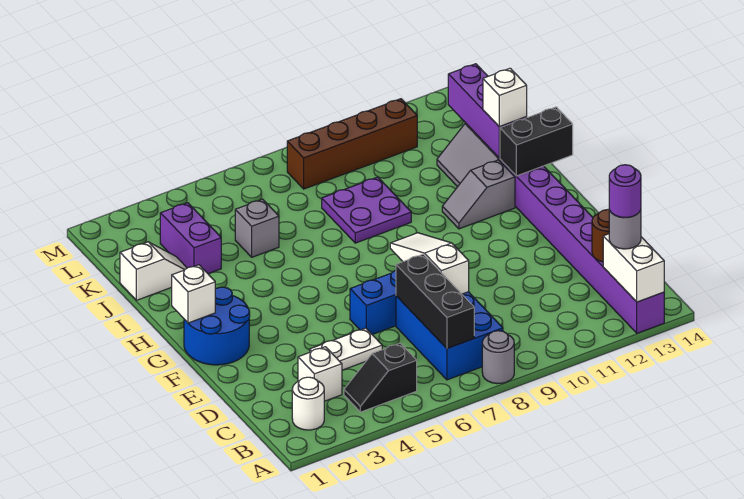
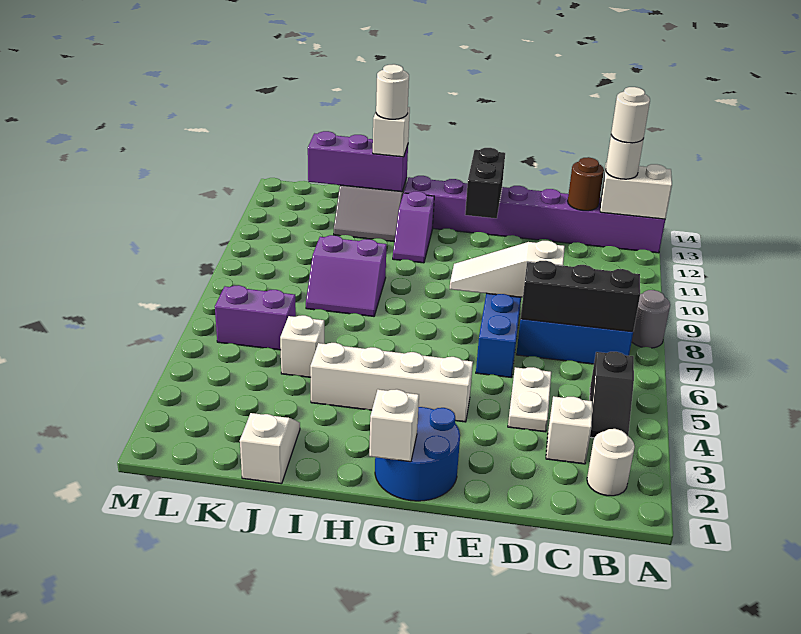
grey round brick B13 level 3 -> white round brick B13 level 3
purple round brick B13 level 4 -> white round brick B13 level 4
none -> white brick F4:I4 level 1
grey slope H11:H12 level 1 top 12 -> purple slope H11:H12 level 1 top 12
black brick H13:H14 level 2 -> black brick F12:F13 level 2
purple plate I8:J9 level 1 -> purple slope I8:J9 level 1 top 9
none -> white round brick I13 level 4
purple brick J3:K3 level 1 -> purple brick K6:L6 level 1
grey brick J5 level 1 -> white brick J5 level 1
brown brick L8:L11 level 1 -> none

